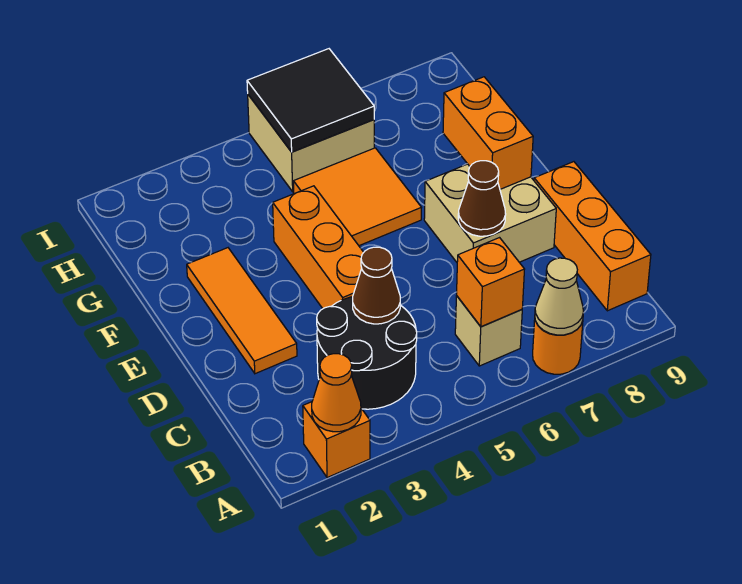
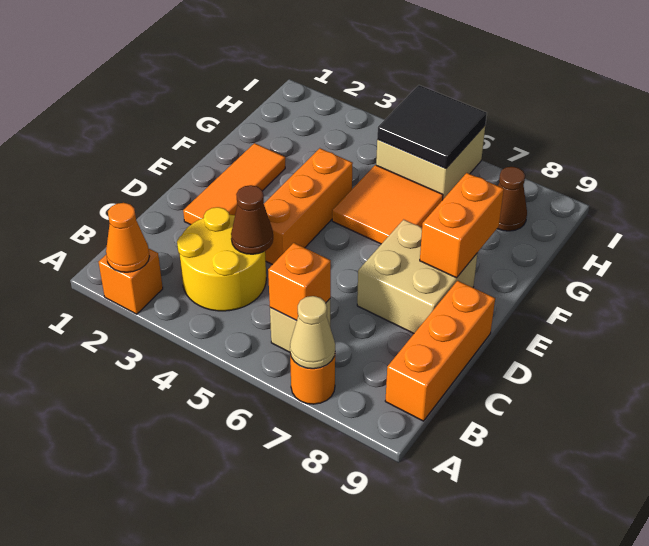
black round brick B3:C4 level 1 -> yellow round brick B3:C4 level 1
brown cone D7 level 2 -> brown cone H8 level 1

